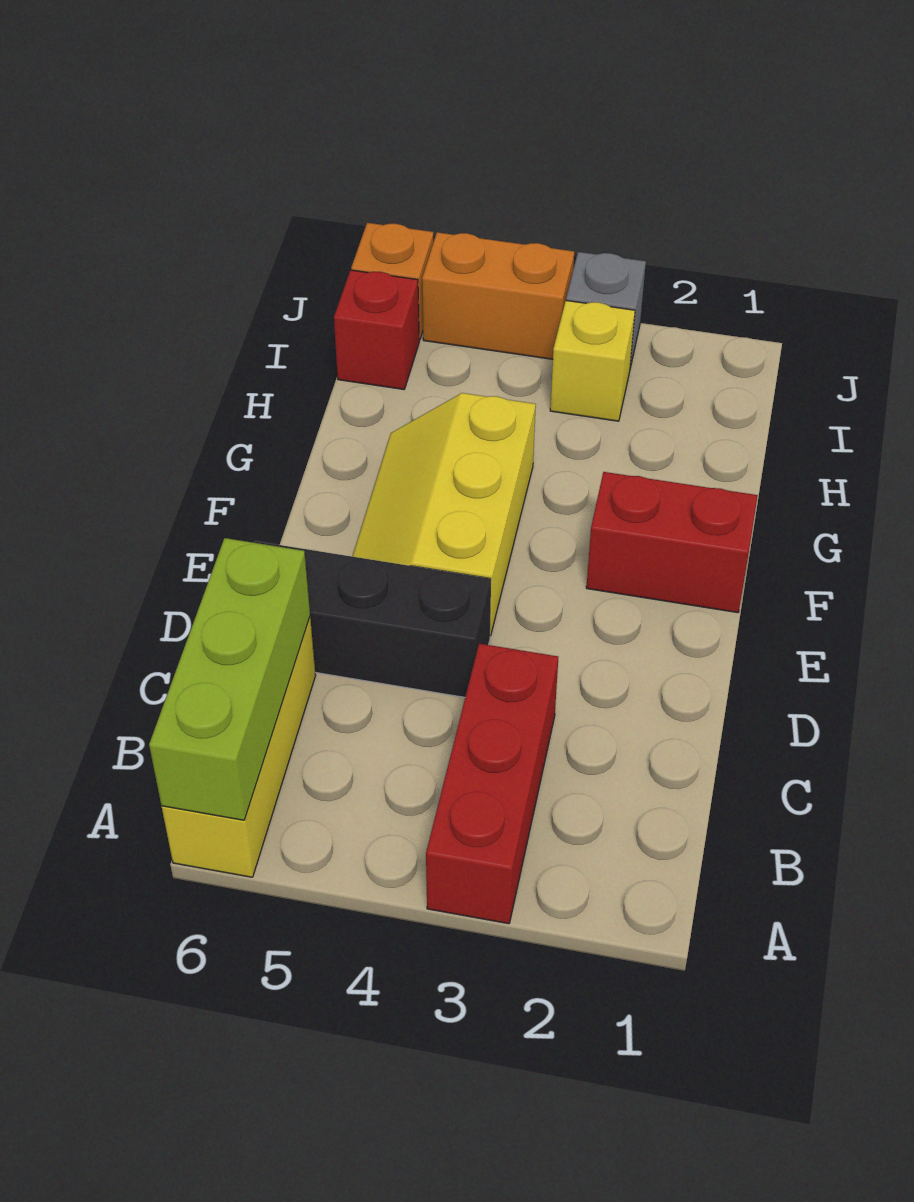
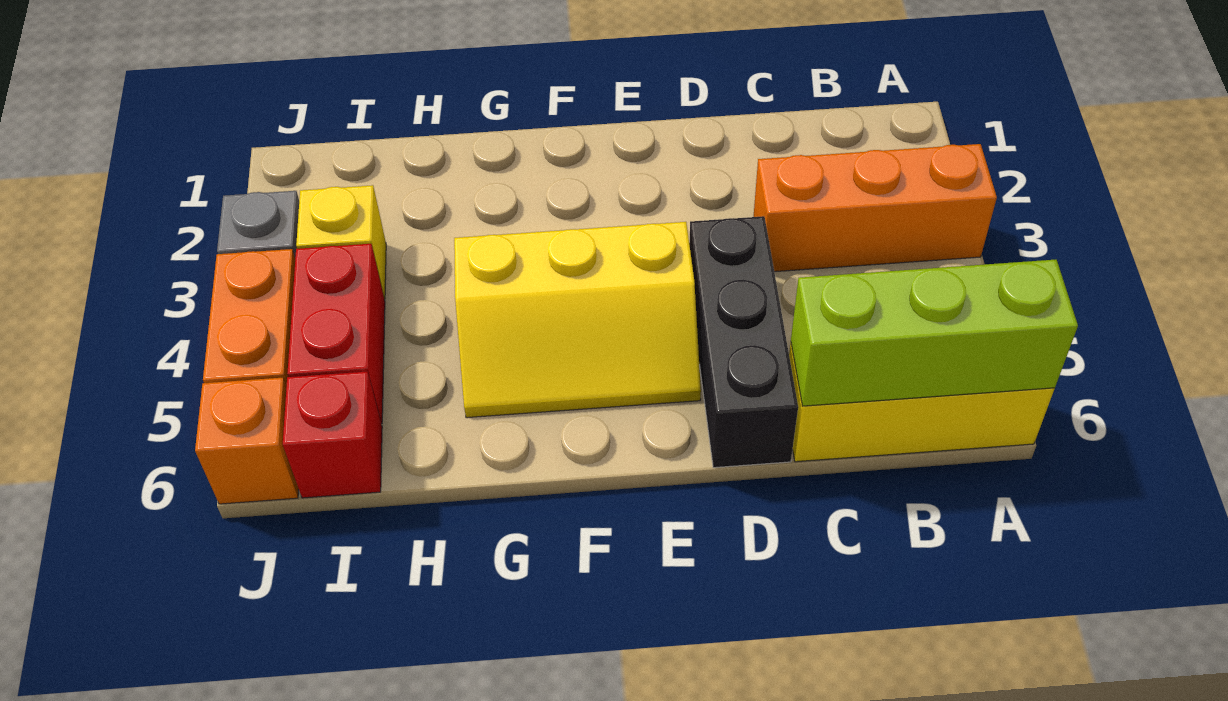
red brick A3:C3 level 1 -> orange brick A3:C3 level 1
red brick F1:F2 level 1 -> red brick I4:I5 level 1

